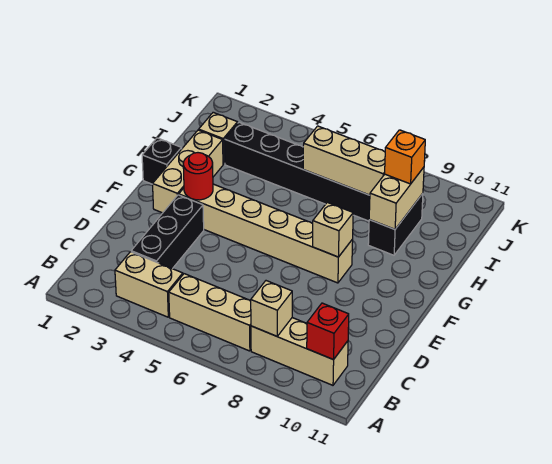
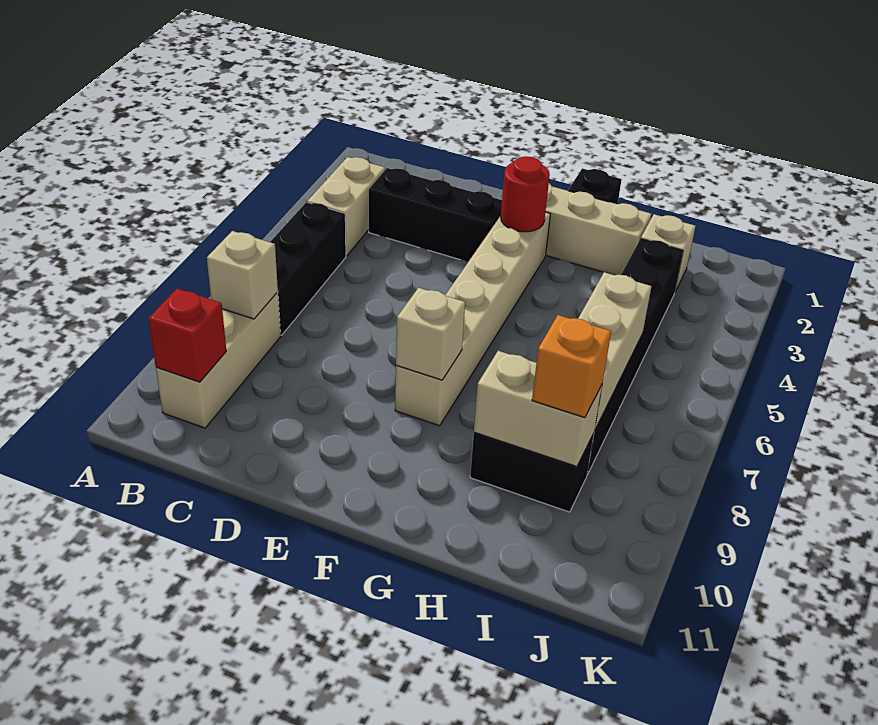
tan brick B5:B7 level 1 -> black brick B5:B7 level 1

